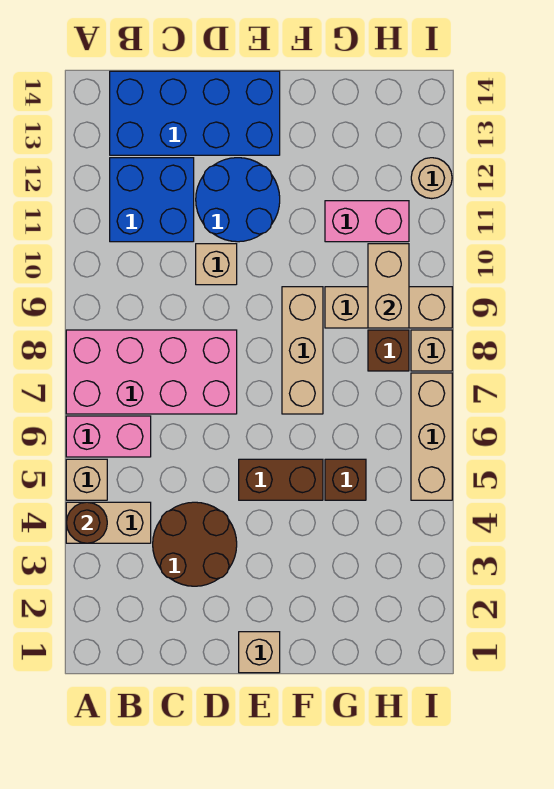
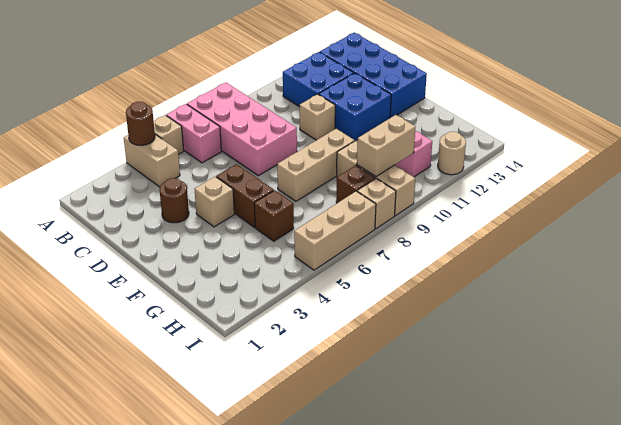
brown round brick C3:D4 level 1 -> brown round brick D3 level 1
blue round brick D11:E12 level 1 -> blue brick D11:E12 level 1
tan brick E1 level 1 -> tan brick E4 level 1

